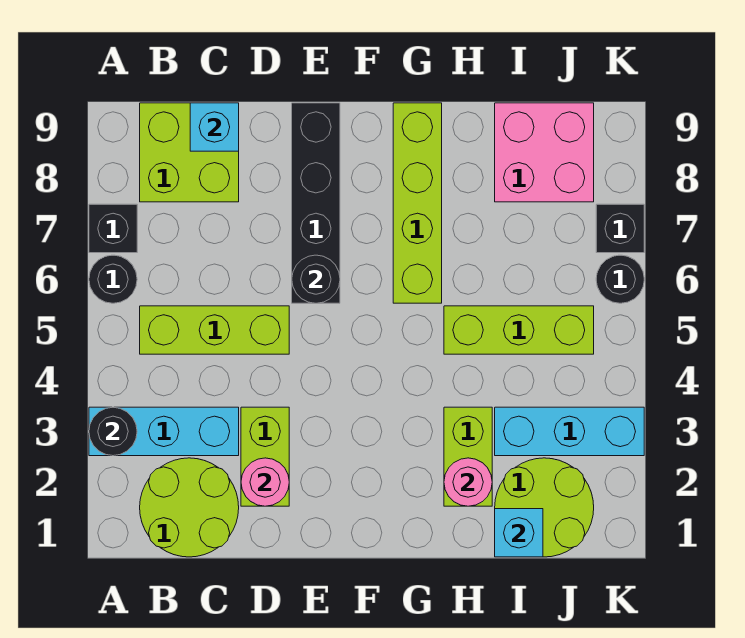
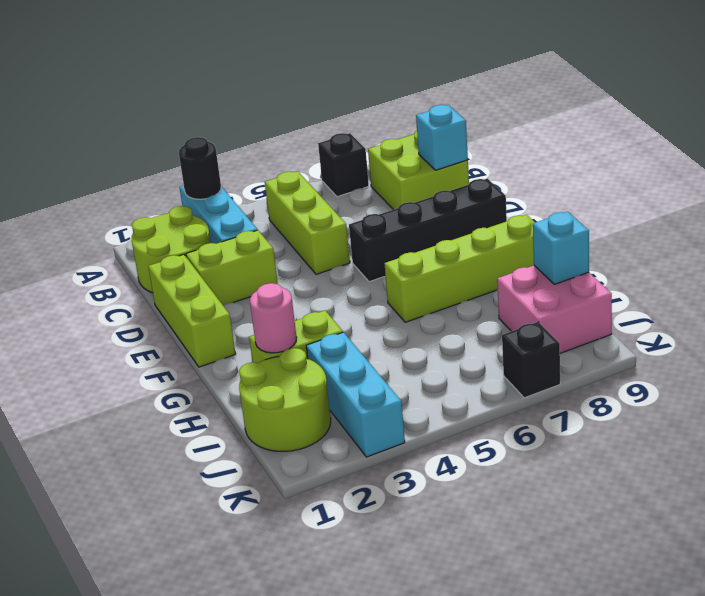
black round brick A6 level 1 -> none
pink round brick D2 level 2 -> none
black round brick E6 level 2 -> none
lime brick H5:J5 level 1 -> lime brick D1:F1 level 1
cyan brick I1 level 2 -> cyan brick I9 level 2
black round brick K6 level 1 -> none

